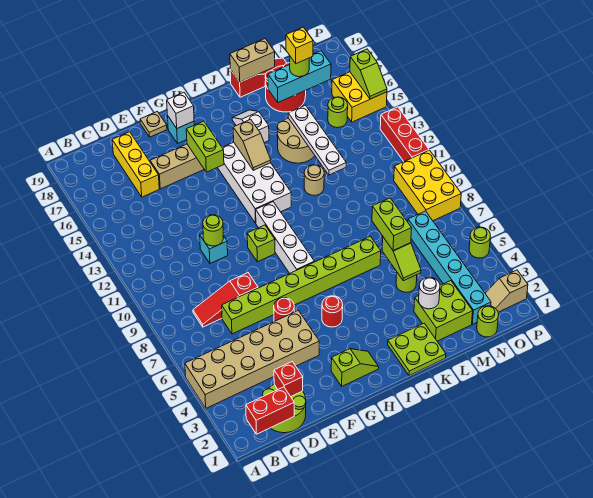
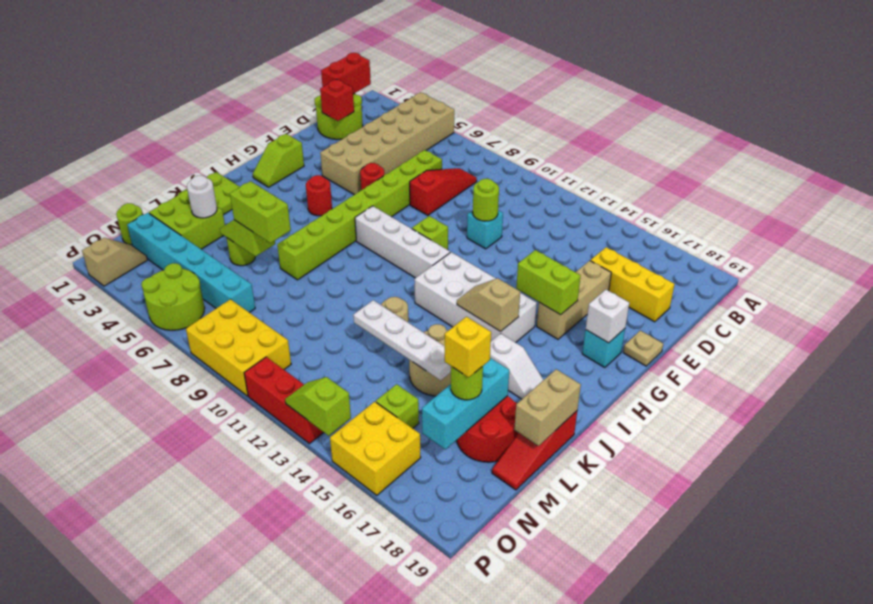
lime round brick N15 level 1 -> lime brick N15 level 1
lime round brick P5 level 1 -> lime round brick O5:P6 level 1
lime slope P15:P16 level 2 top 16 -> lime slope P13:P14 level 2 top 14

